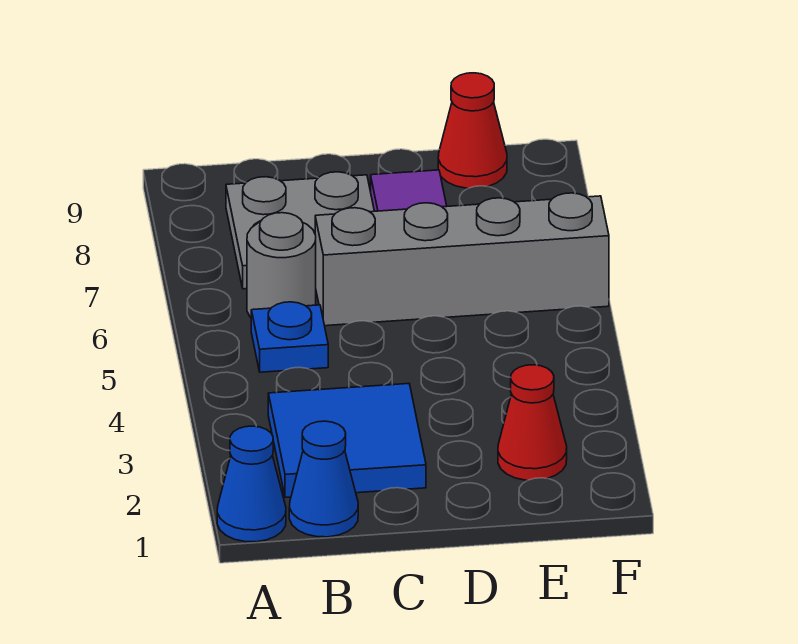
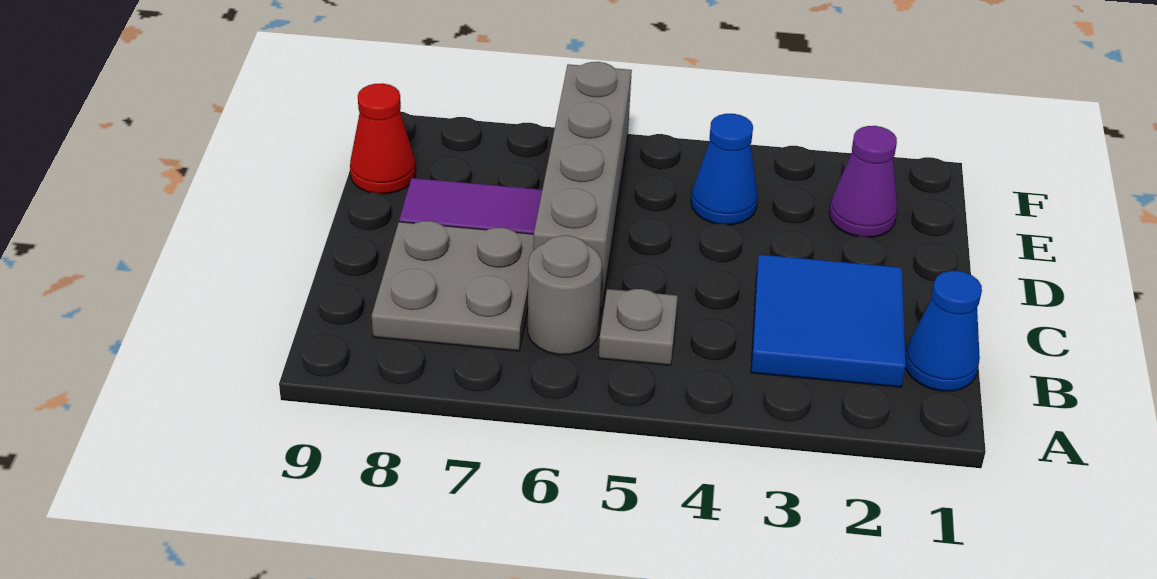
blue cone A1 level 1 -> blue cone E4 level 1
blue plate B5 level 1 -> grey plate B5 level 1
red cone E2 level 1 -> purple cone E2 level 1

